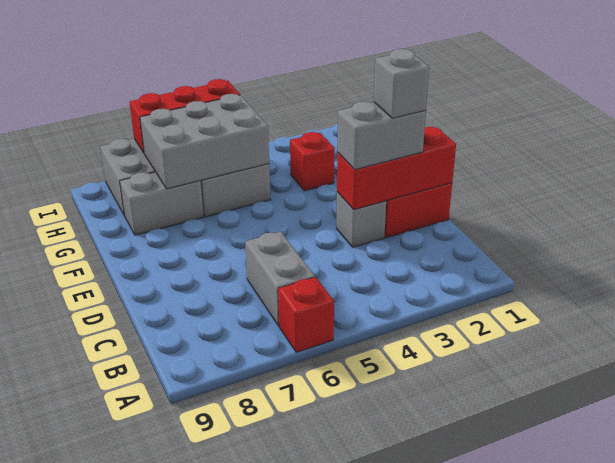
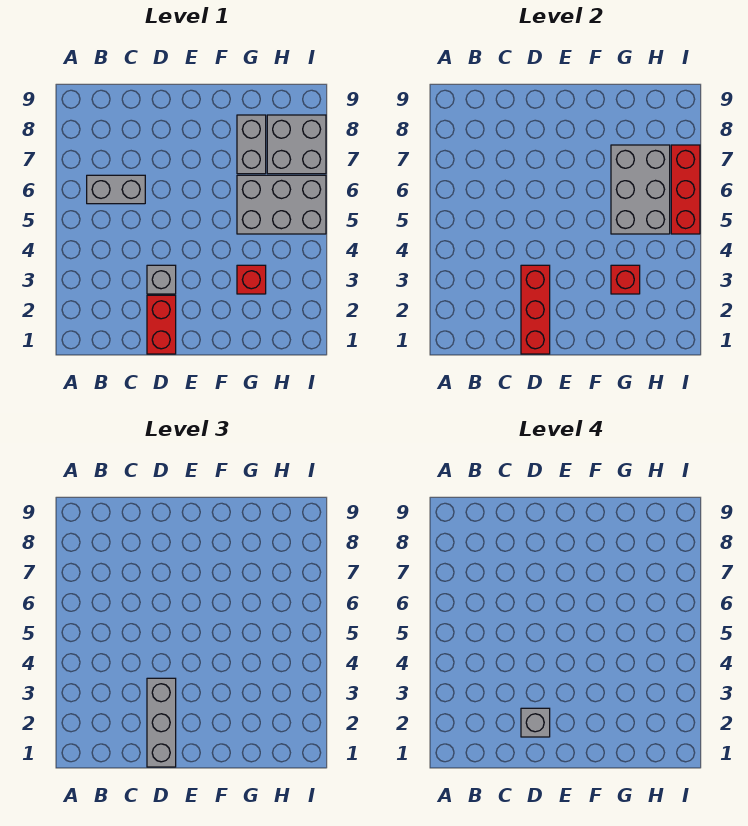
red brick A6 level 1 -> red brick G3 level 2
grey brick D2:D3 level 3 -> grey brick D1:D3 level 3

